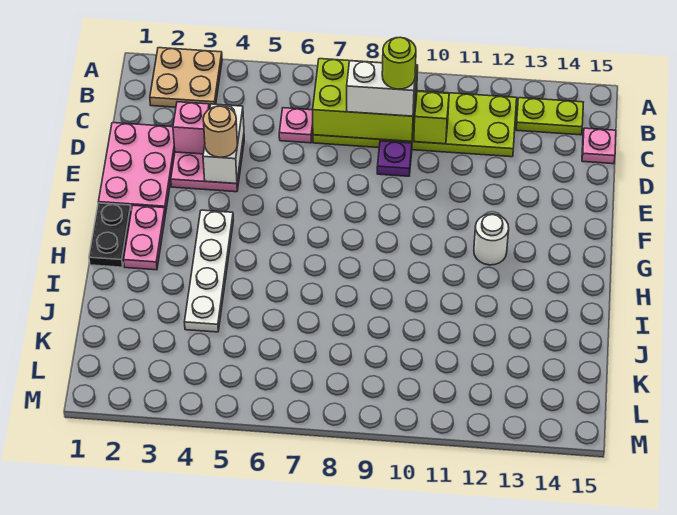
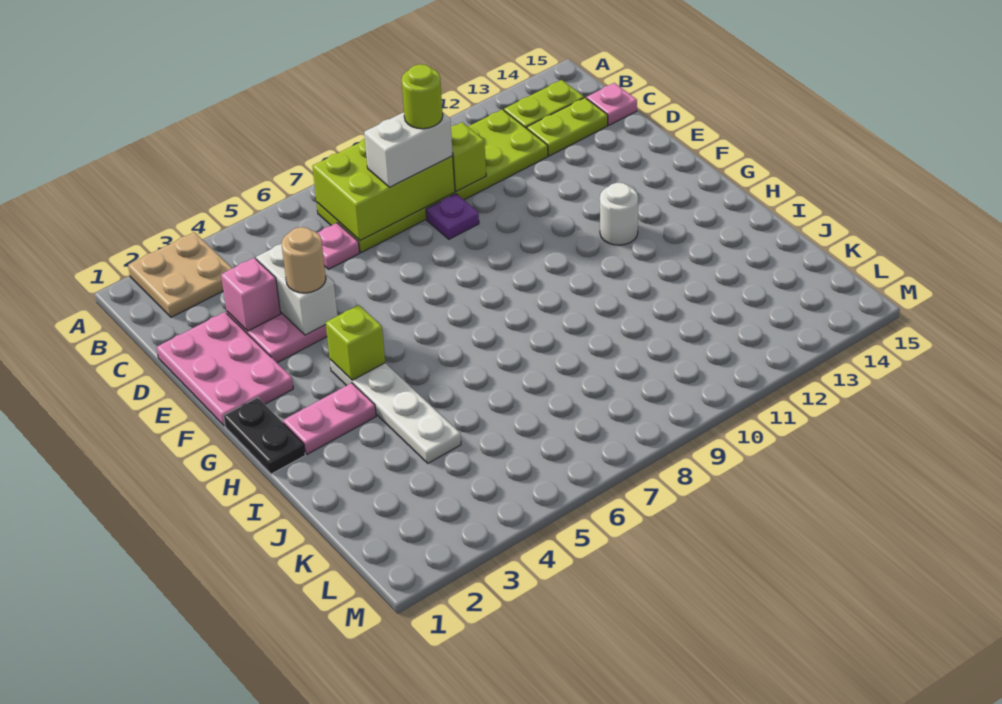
none -> lime plate C13:C14 level 1
pink plate G2:H2 level 1 -> pink plate H2:H3 level 1
none -> lime brick G4 level 2

